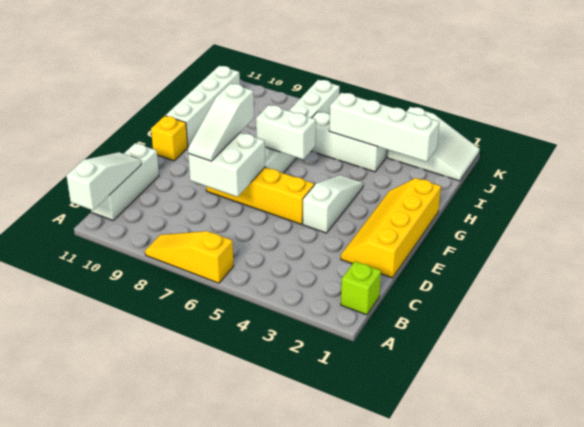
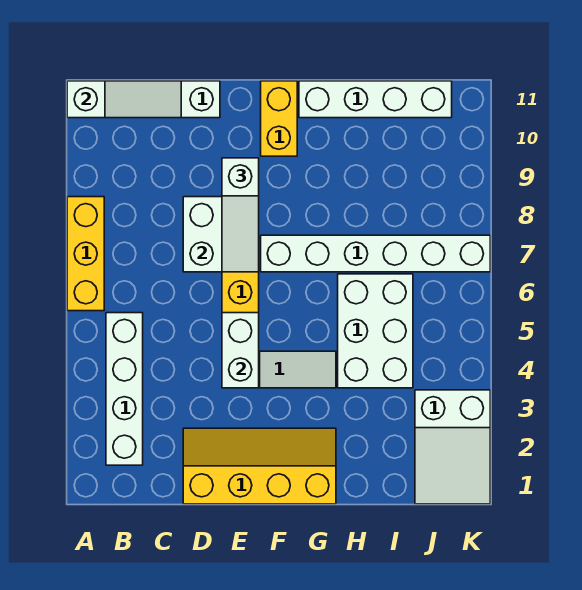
yellow slope A6:A8 level 1 top 6 -> yellow brick A6:A8 level 1
lime brick B1 level 1 -> none
white slope D8:F8 level 3 top F -> white slope E7:E9 level 3 top 9
yellow brick F11 level 1 -> yellow brick F10:F11 level 1
white brick G6:G7 level 2 -> white brick E4:E5 level 2
white brick I2:I5 level 2 -> white brick B2:B5 level 1
white brick I4:I6 level 1 -> white brick H4:I6 level 1

